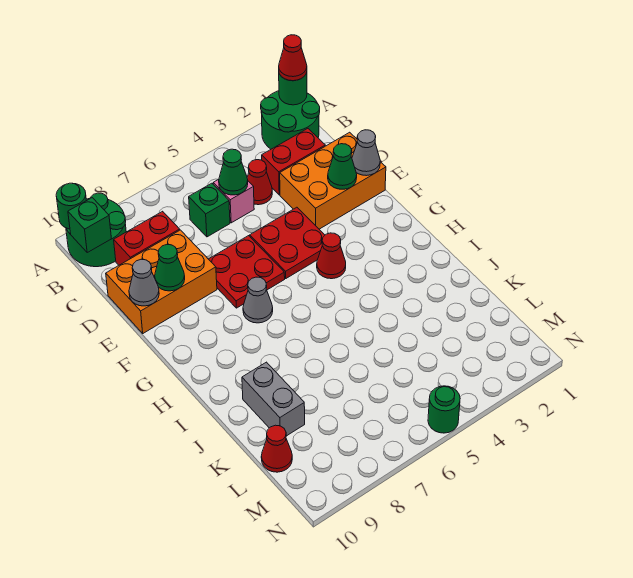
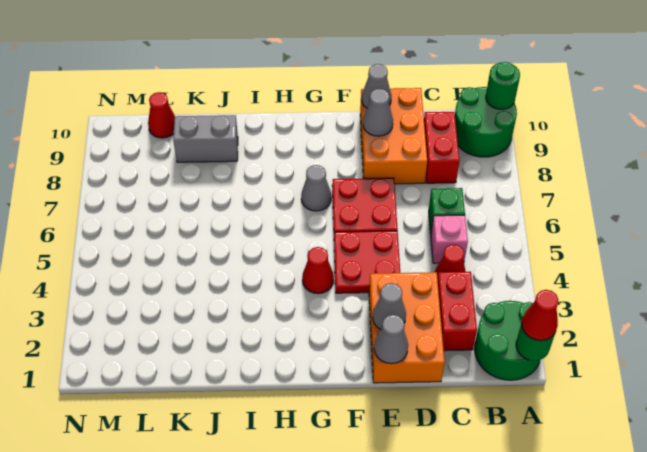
green brick B10 level 2 -> none
green cone C5 level 2 -> none
green cone E2 level 2 -> grey cone E2 level 2
green cone E9 level 2 -> grey cone E9 level 2
green round brick N5 level 1 -> none

